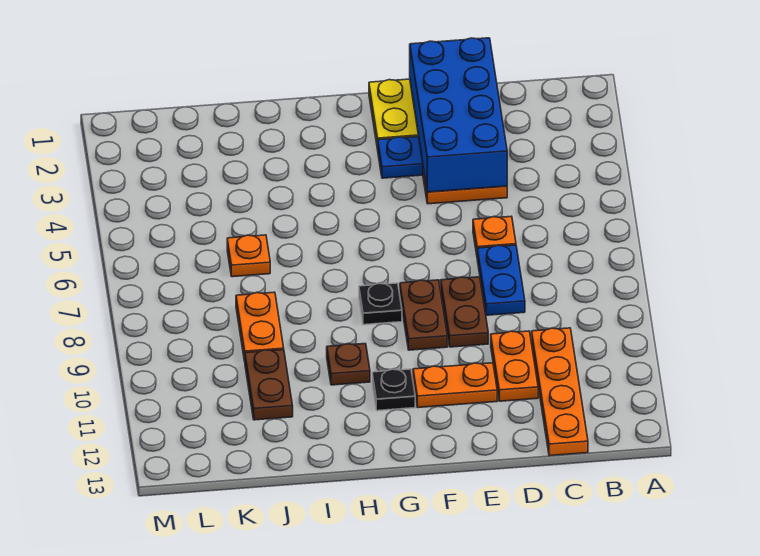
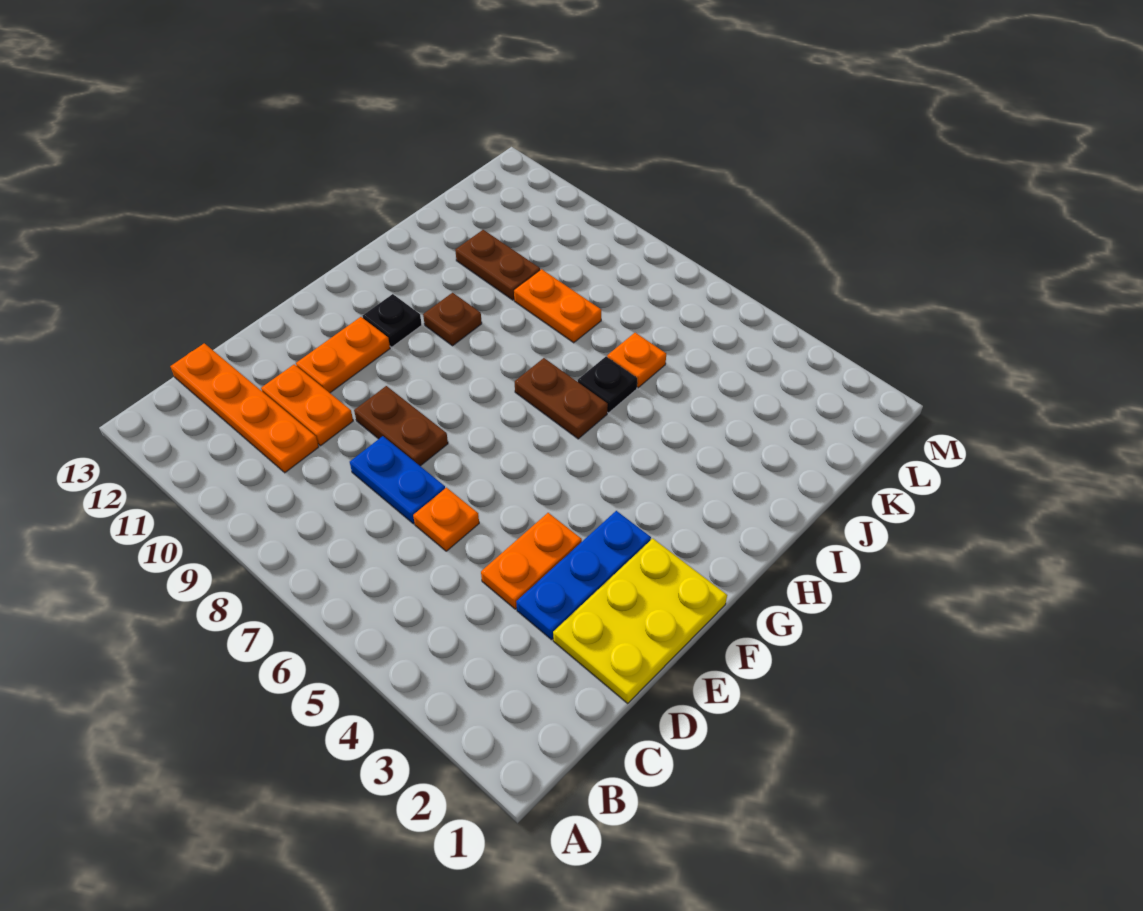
blue brick D1:E4 level 2 -> none
brown plate F8:F9 level 1 -> brown plate H6:H7 level 1
black plate G8 level 1 -> black plate I6 level 1

